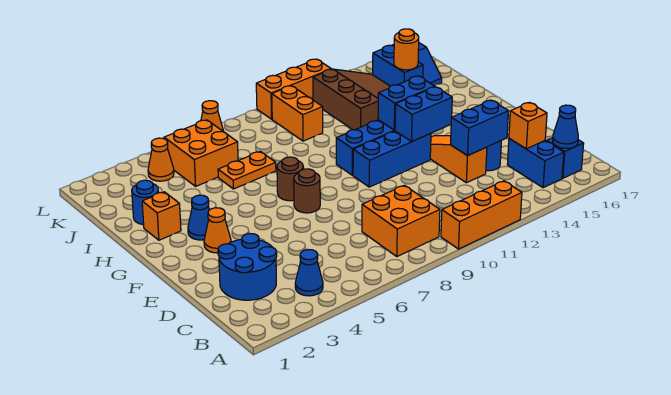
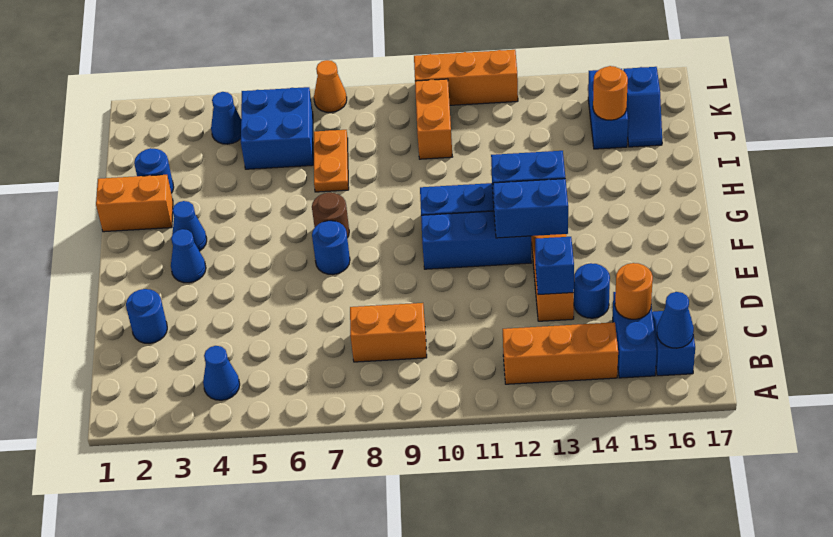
orange brick A10:A12 level 1 -> orange brick B12:B14 level 1
orange brick B8:C9 level 1 -> orange brick C8:C9 level 1
blue round brick C2:D3 level 1 -> blue round brick D2 level 1
orange brick C15 level 2 -> orange round brick C15 level 2
blue brick D13:D14 level 2 -> blue brick D13 level 2
orange cone F3 level 1 -> blue cone F3 level 1
brown round brick F7 level 1 -> blue round brick F7 level 1
orange brick H2 level 1 -> orange brick H1:H2 level 1
orange plate I6:I7 level 1 -> orange plate I7:J7 level 1
brown slope I12:K14 level 1 top 12 -> none
orange brick J5:K6 level 1 -> blue brick J5:K6 level 1
orange cone K4 level 1 -> blue cone K4 level 1

